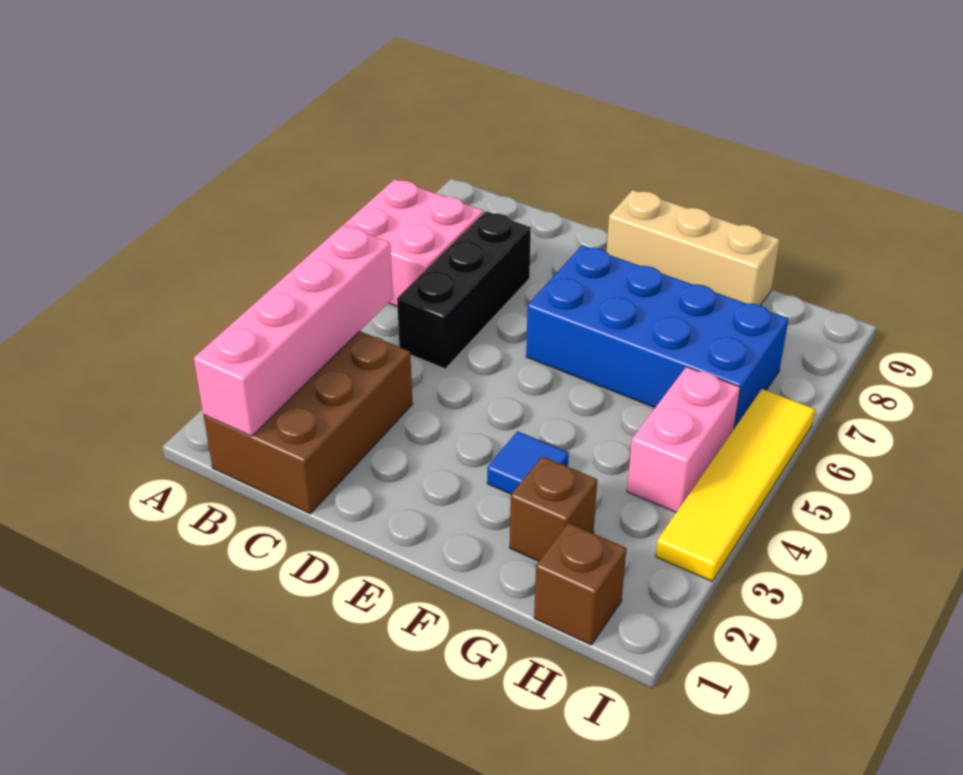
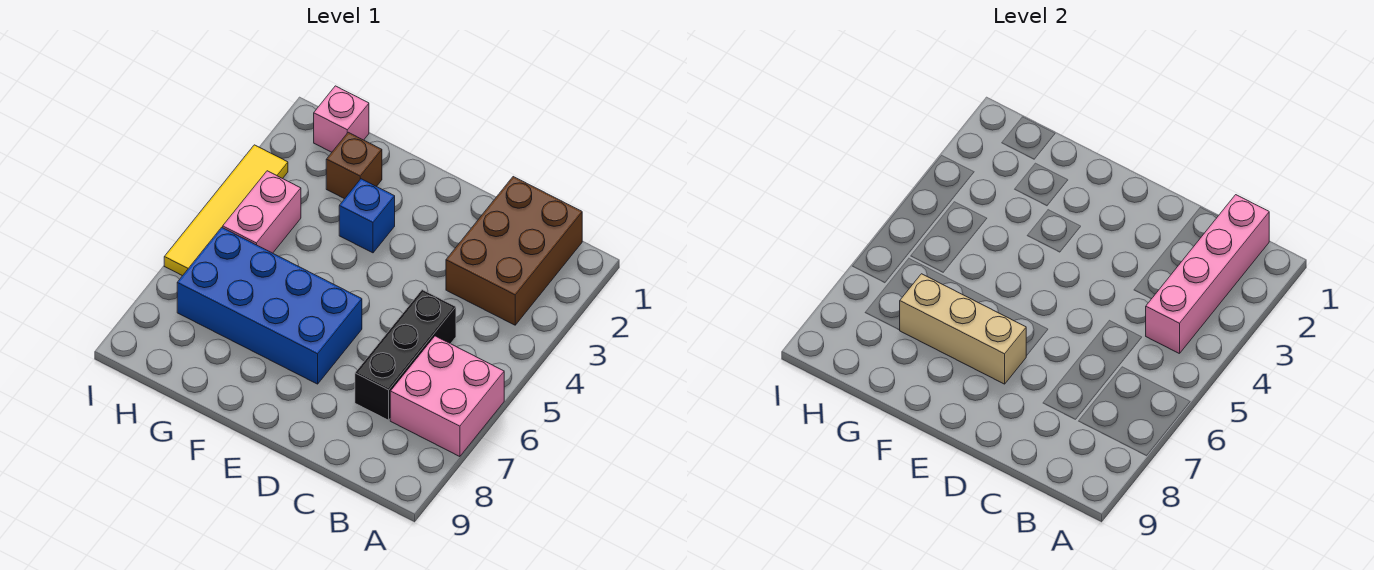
tan brick E9:G9 level 1 -> tan brick E7:G7 level 2
blue tile F3 level 1 -> blue brick F3 level 1
brown brick H1 level 1 -> pink brick H1 level 1

